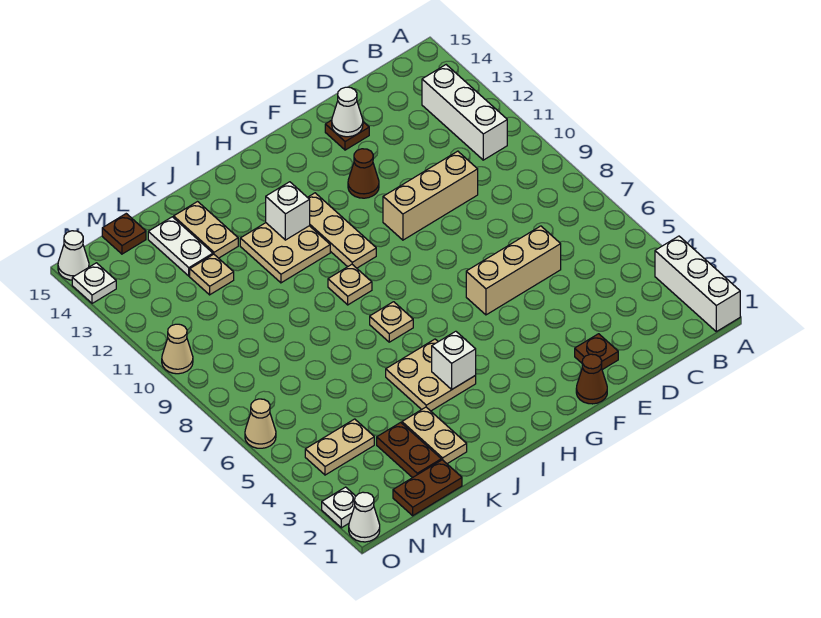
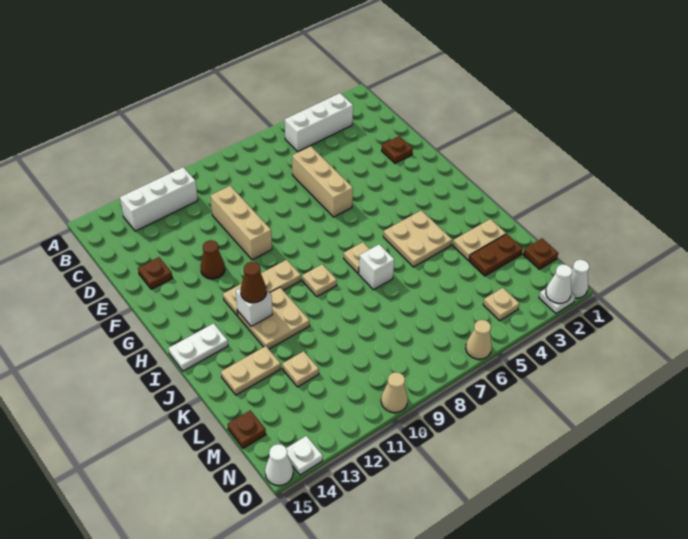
white brick A1:A3 level 1 -> white brick B3:B5 level 1
white cone E14 level 2 -> white cone O2 level 2
brown cone F1 level 1 -> brown cone I12 level 3
white brick I4 level 2 -> white brick J7 level 1
brown plate L1:M1 level 1 -> brown plate M1 level 1
white plate L13:L14 level 1 -> white plate I14:I15 level 1
tan plate M4:N4 level 1 -> tan plate N4 level 1

